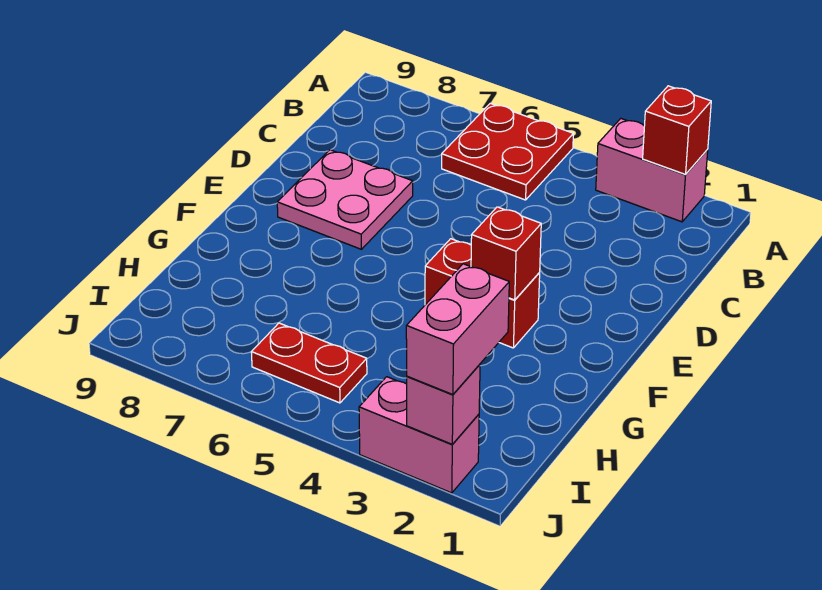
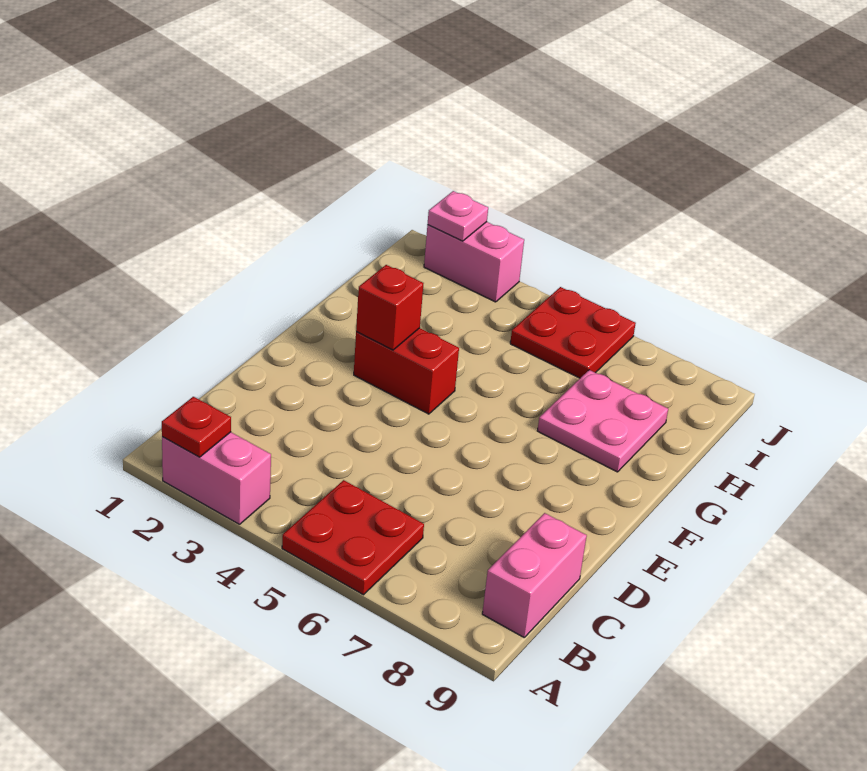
red brick A2 level 2 -> red plate A2 level 2
pink plate D7:E8 level 1 -> pink plate G7:H8 level 1
pink brick I2:J2 level 3 -> pink brick B9:C9 level 1
red plate I5:I6 level 1 -> red plate I5:J6 level 1
pink brick J2 level 2 -> pink plate J2 level 2

